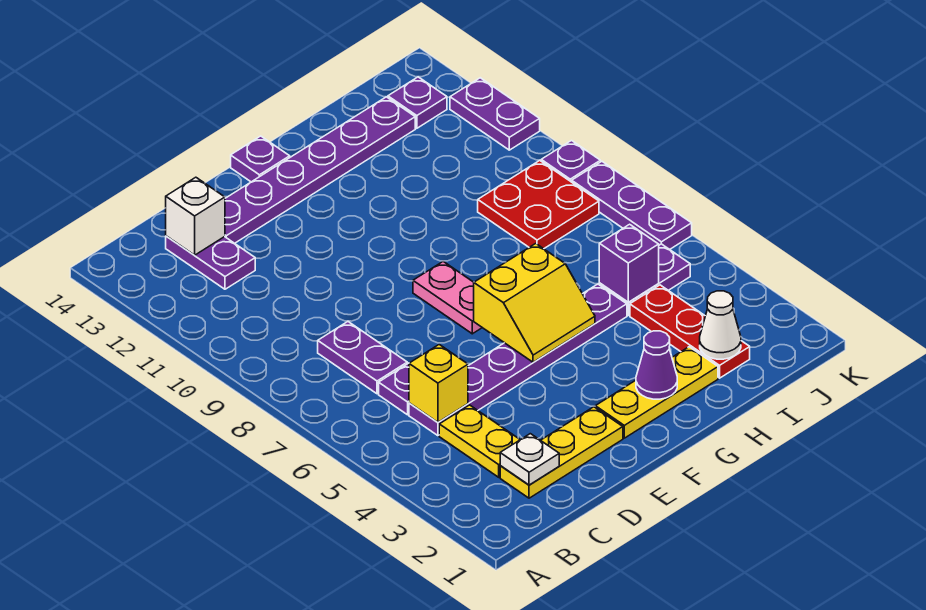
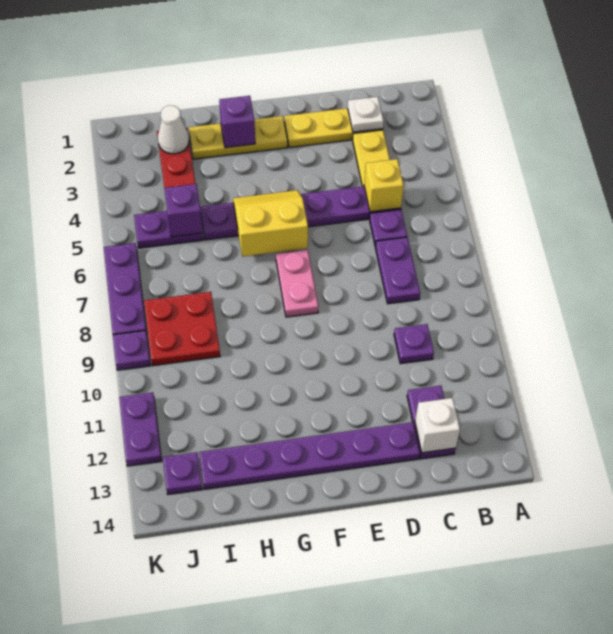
purple plate F14 level 1 -> purple plate C10 level 1
purple cone G2 level 2 -> purple brick G2 level 2

